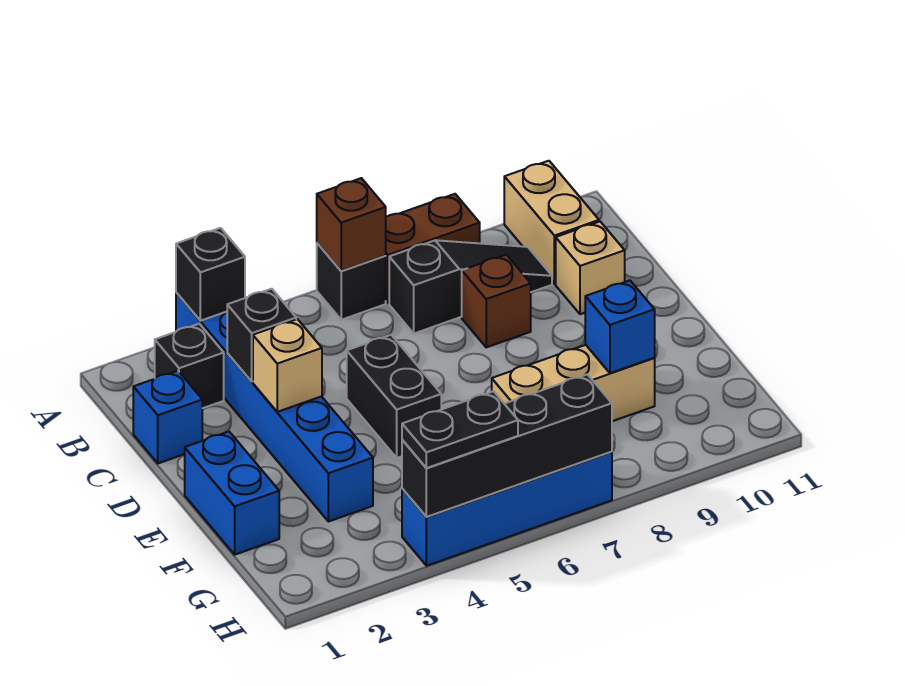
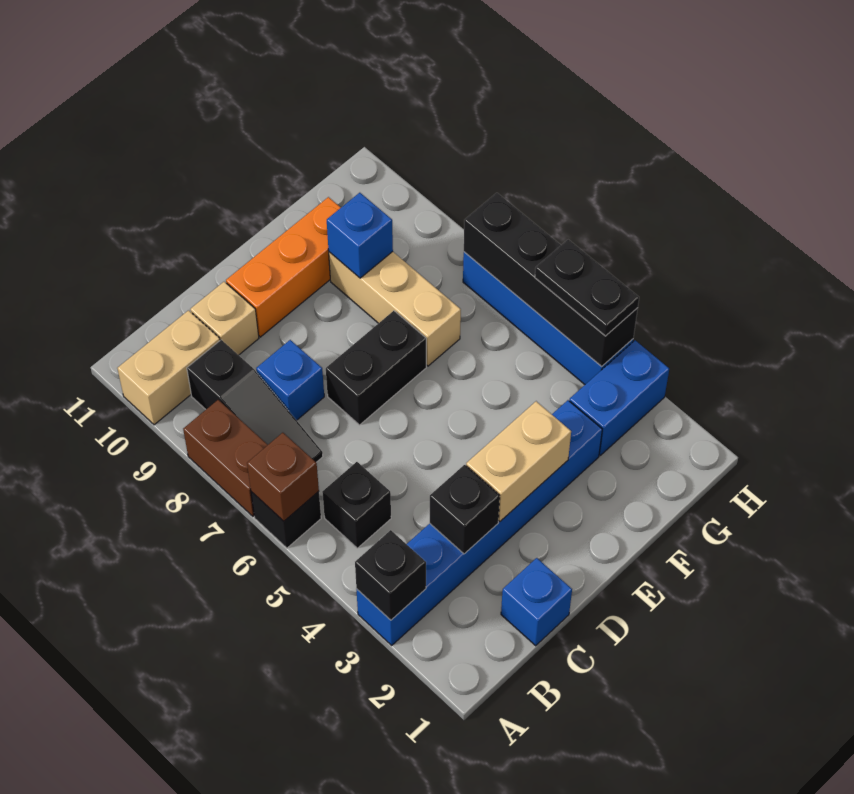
black brick B2 level 1 -> black brick B5 level 1
black slope B7:B9 level 1 top 7 -> black slope B7:B9 level 1 top 9
brown brick C8 level 1 -> blue brick C8 level 1
tan brick D3 level 2 -> tan brick D3:E3 level 2
black brick D5:E5 level 1 -> black brick D7:E7 level 1
none -> orange brick D10:F10 level 1
blue brick E1:F1 level 1 -> blue brick G3:H3 level 1

